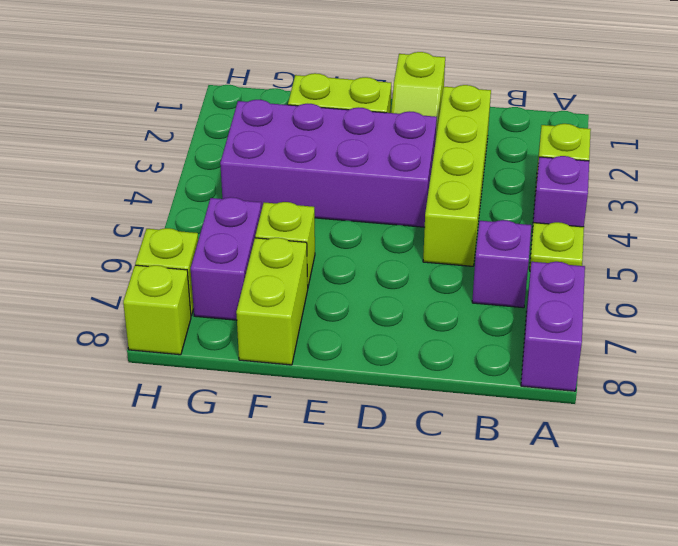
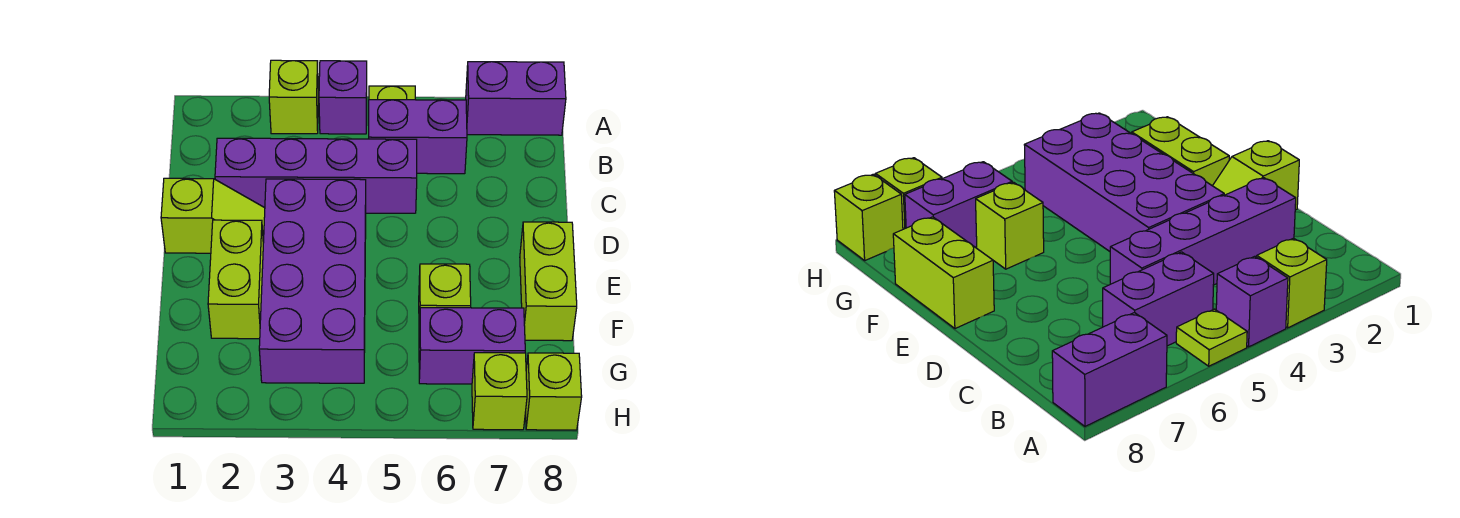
purple brick B6 level 1 -> purple brick B5:B6 level 1
lime brick C2:C5 level 1 -> purple brick C2:C5 level 1
lime brick F7:F8 level 1 -> lime brick E8:F8 level 1

